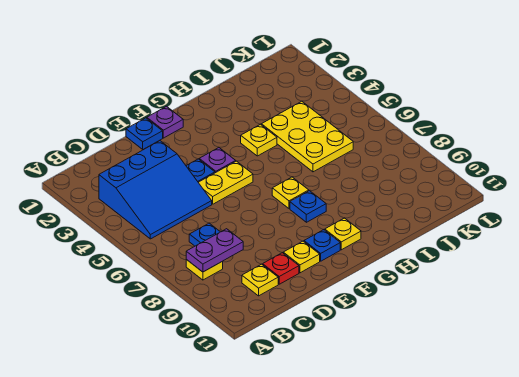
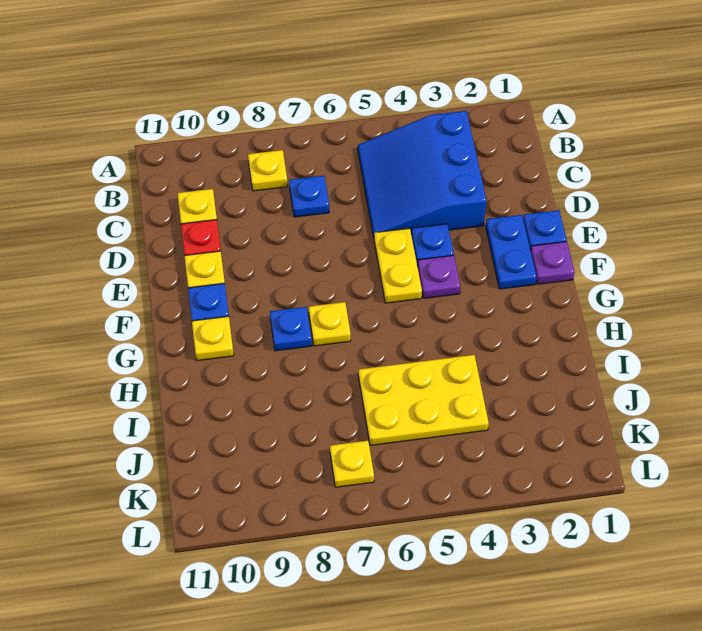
purple plate B8:C8 level 2 -> none
none -> blue plate E2:F2 level 1
yellow plate H4 level 1 -> yellow plate K7 level 1

